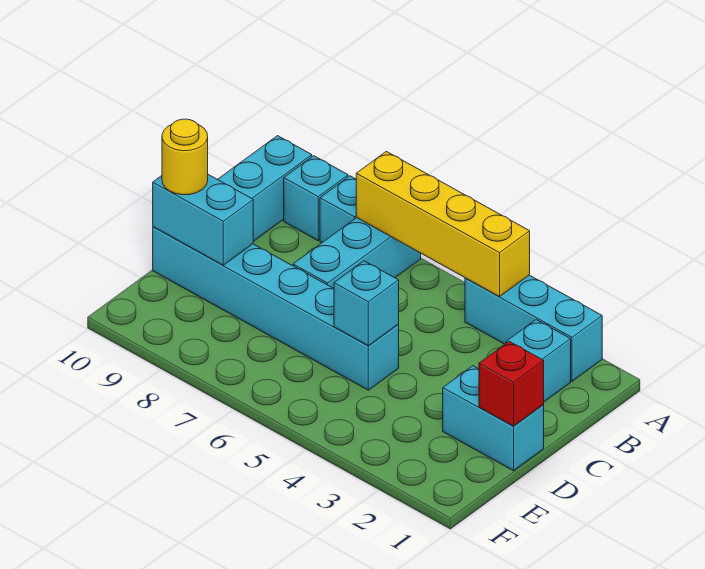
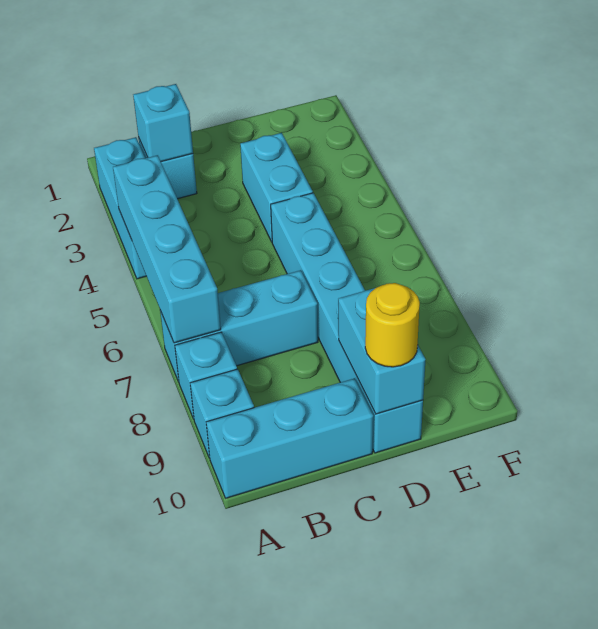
yellow brick A4:A7 level 2 -> cyan brick A4:A7 level 2
cyan brick D1:D2 level 1 -> cyan brick D3:D4 level 1
red brick D1 level 2 -> none
cyan brick D5 level 2 -> cyan brick B2 level 2

